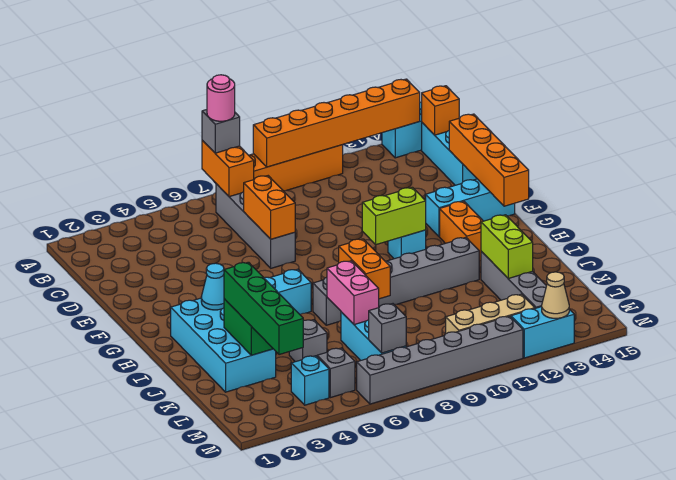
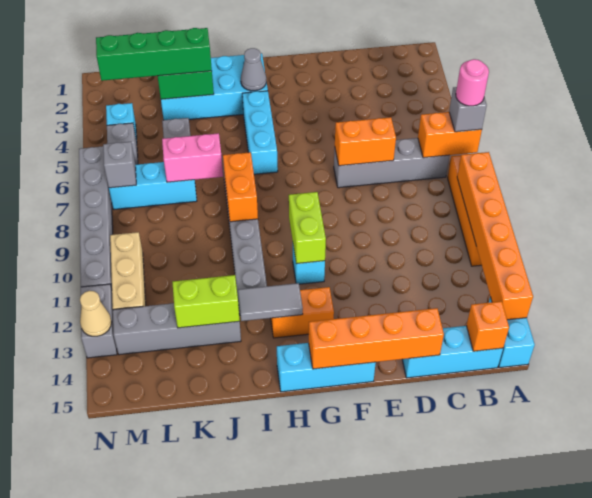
cyan brick F13:F15 level 1 -> cyan brick F15:H15 level 1
cyan cone H3 level 2 -> grey cone H3 level 2
none -> grey tile H13:I13 level 2
orange brick I8:J8 level 2 -> orange brick I8:I9 level 2
cyan brick N12:N13 level 1 -> grey brick N12:N13 level 1

